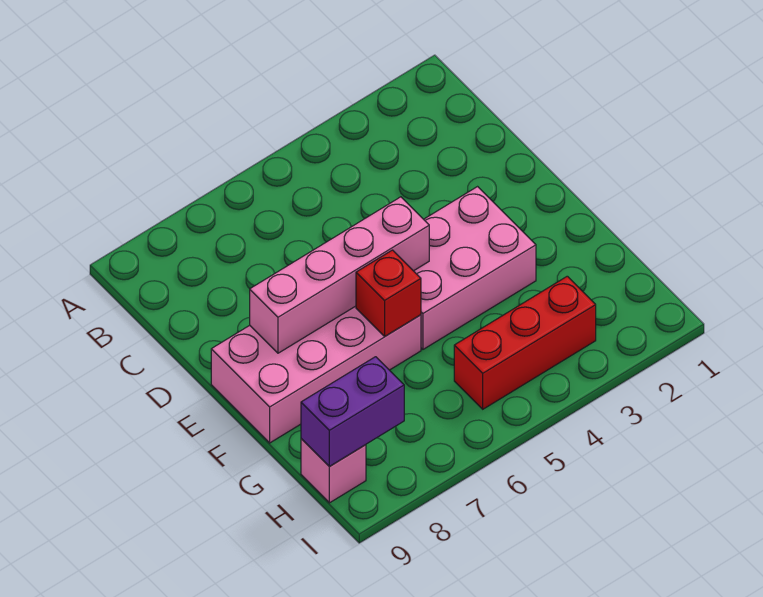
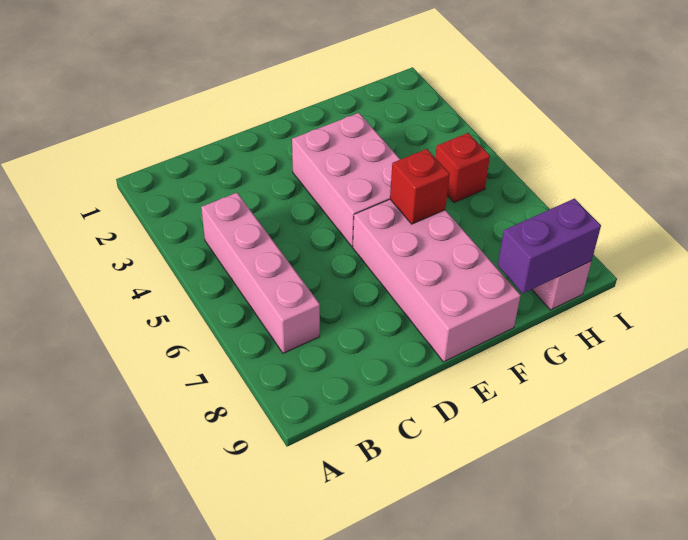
pink brick E5:E8 level 2 -> pink brick B4:B7 level 1
red brick H3:H5 level 1 -> red brick H5 level 1
purple brick H8:H9 level 2 -> purple brick G9:H9 level 2

